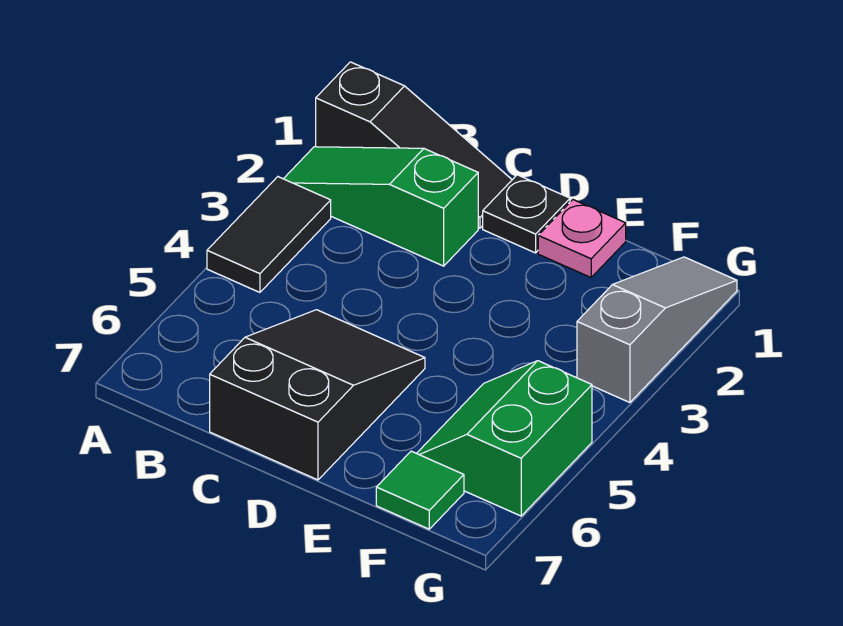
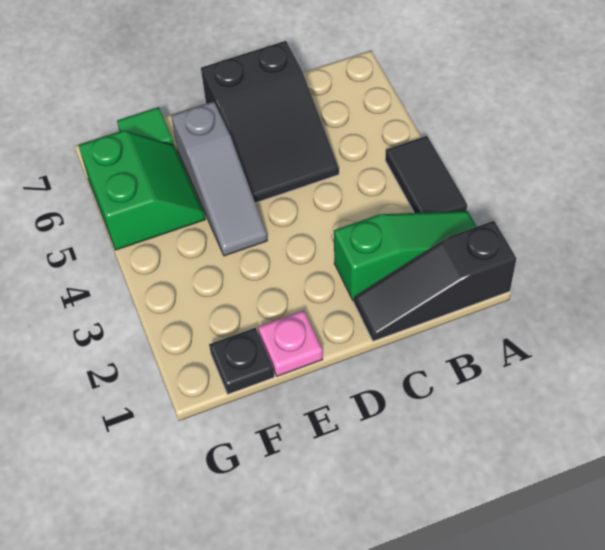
black plate D1 level 1 -> black plate F1 level 1
grey slope G1:G3 level 1 top 3 -> grey slope E4:E6 level 1 top 6

